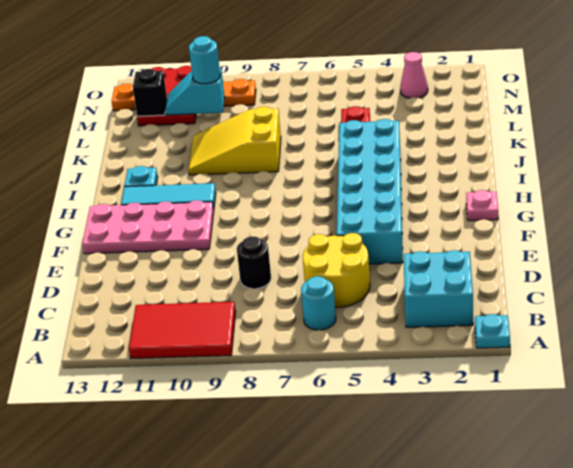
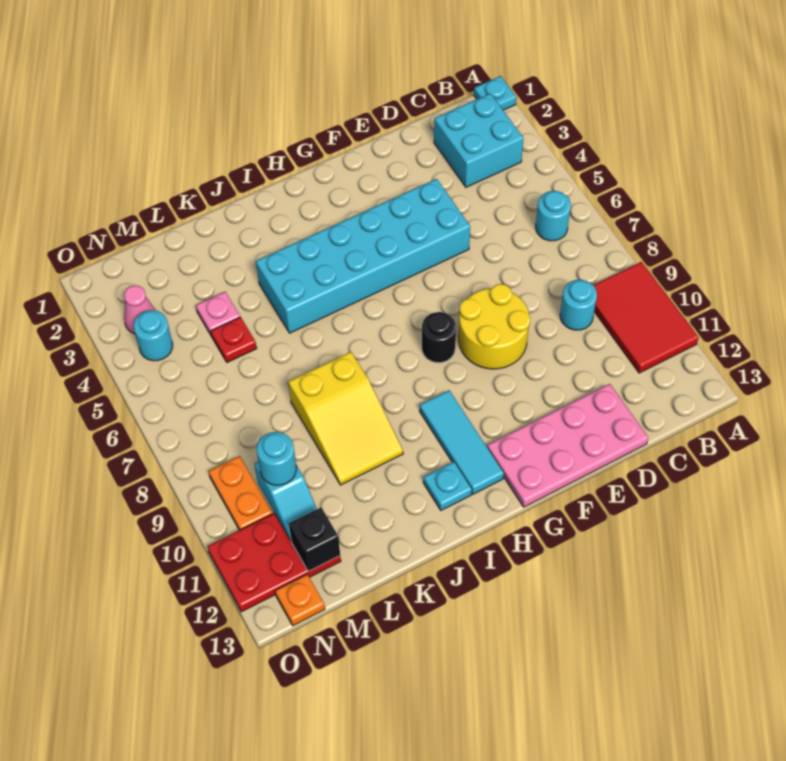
yellow round brick C5:D6 level 1 -> yellow round brick E8:F9 level 1
none -> cyan round brick C9 level 1
black round brick D8 level 1 -> black round brick G8 level 1
pink plate F10:G13 level 1 -> pink plate D12:G13 level 1
pink plate G1 level 1 -> pink plate L4 level 1
none -> cyan round brick N4 level 1

